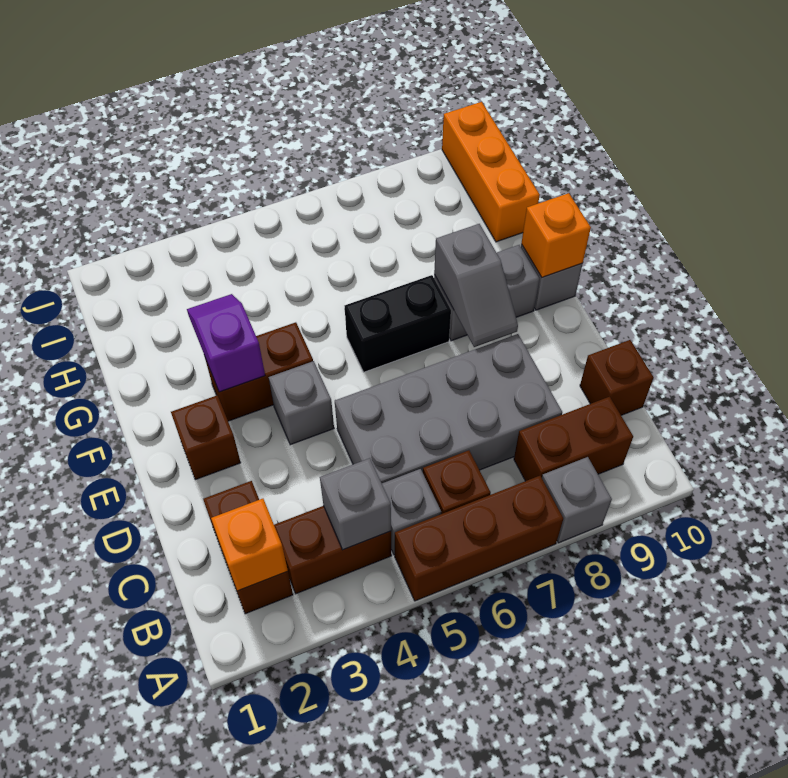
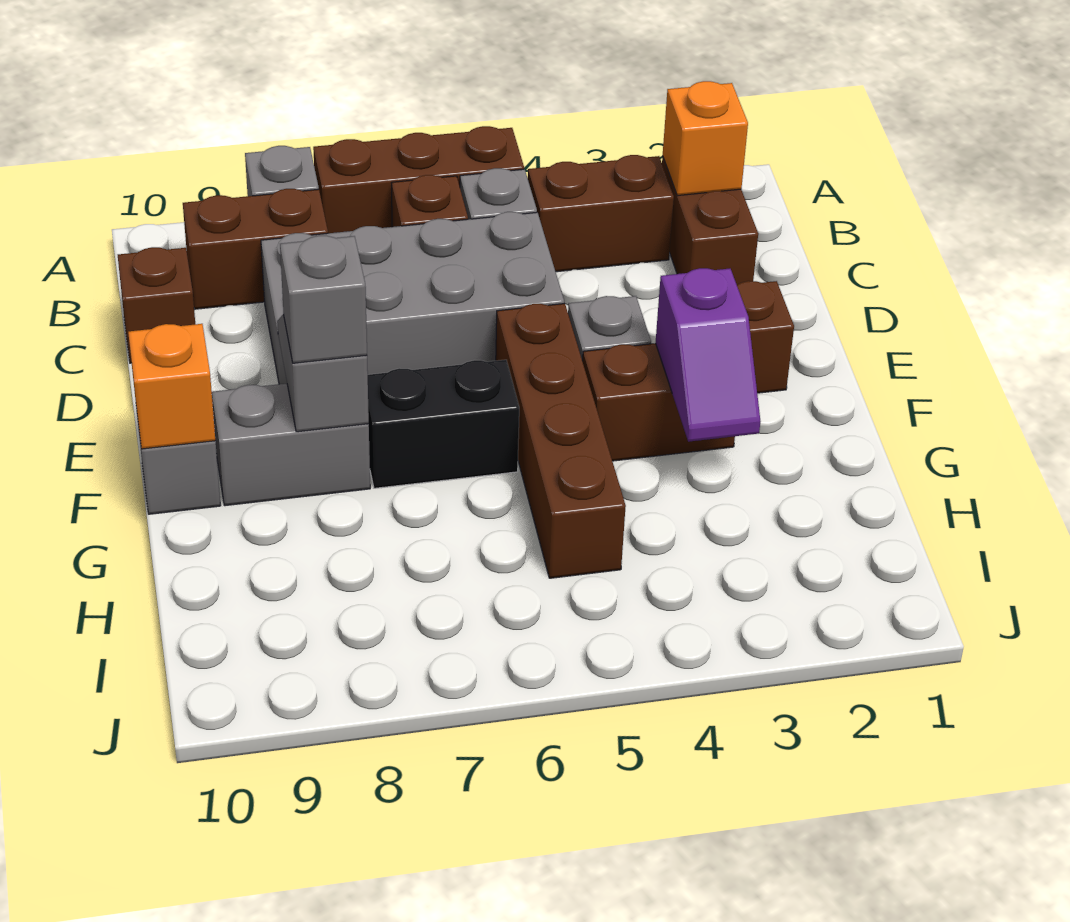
grey brick B4 level 2 -> grey brick F8 level 3
none -> brown brick E5:H5 level 1
orange brick H10:J10 level 1 -> none

